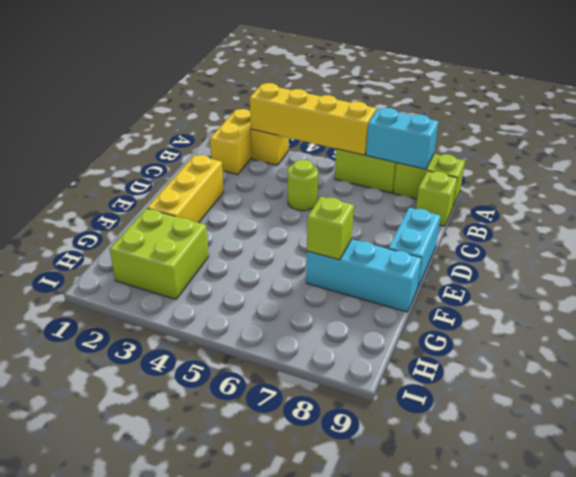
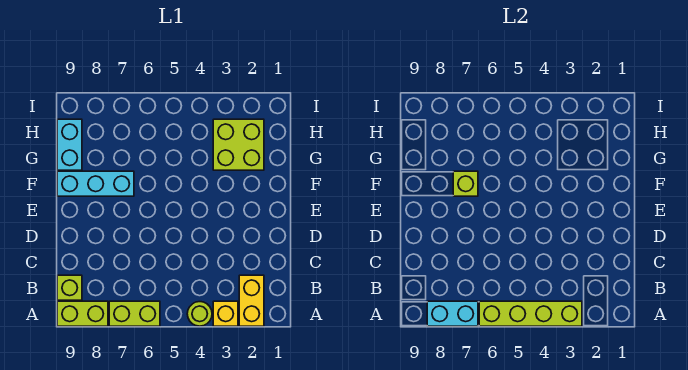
yellow brick A3:A6 level 2 -> lime brick A3:A6 level 2
lime round brick C5 level 1 -> lime round brick A4 level 1
yellow brick D2:F2 level 1 -> none
cyan brick D9:E9 level 1 -> cyan brick G9:H9 level 1

